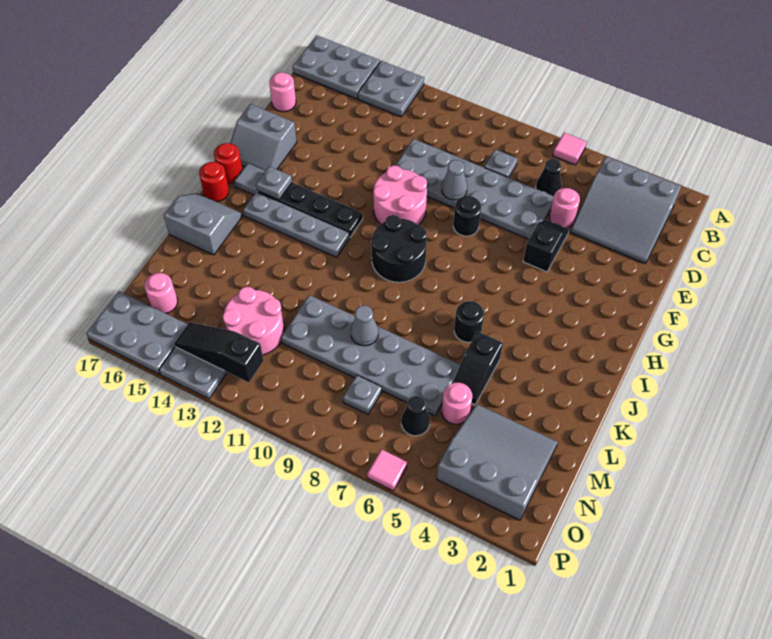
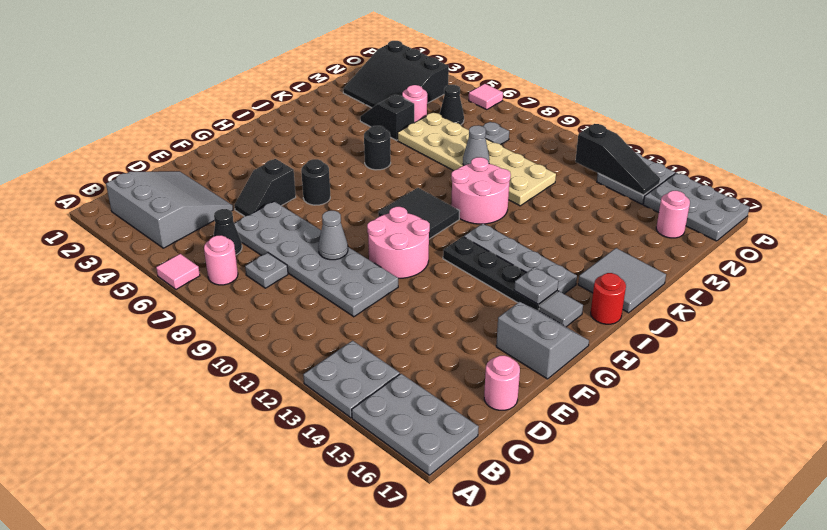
pink round brick D5 level 1 -> pink round brick B7 level 1
black round brick F8 level 1 -> black round brick G6 level 1
black round brick H9:I10 level 1 -> black tile H9:I10 level 1
red round brick H17 level 1 -> none
grey slope J16:K17 level 1 top K -> grey tile J16:K17 level 1
black slope K5:L5 level 1 top K -> black slope L4:L5 level 1 top 5
grey plate L6:M11 level 1 -> tan plate L6:M11 level 1
grey slope M2:O4 level 1 top O -> black slope M2:O4 level 1 top O
pink round brick M12:N13 level 1 -> pink round brick J10:K11 level 1

